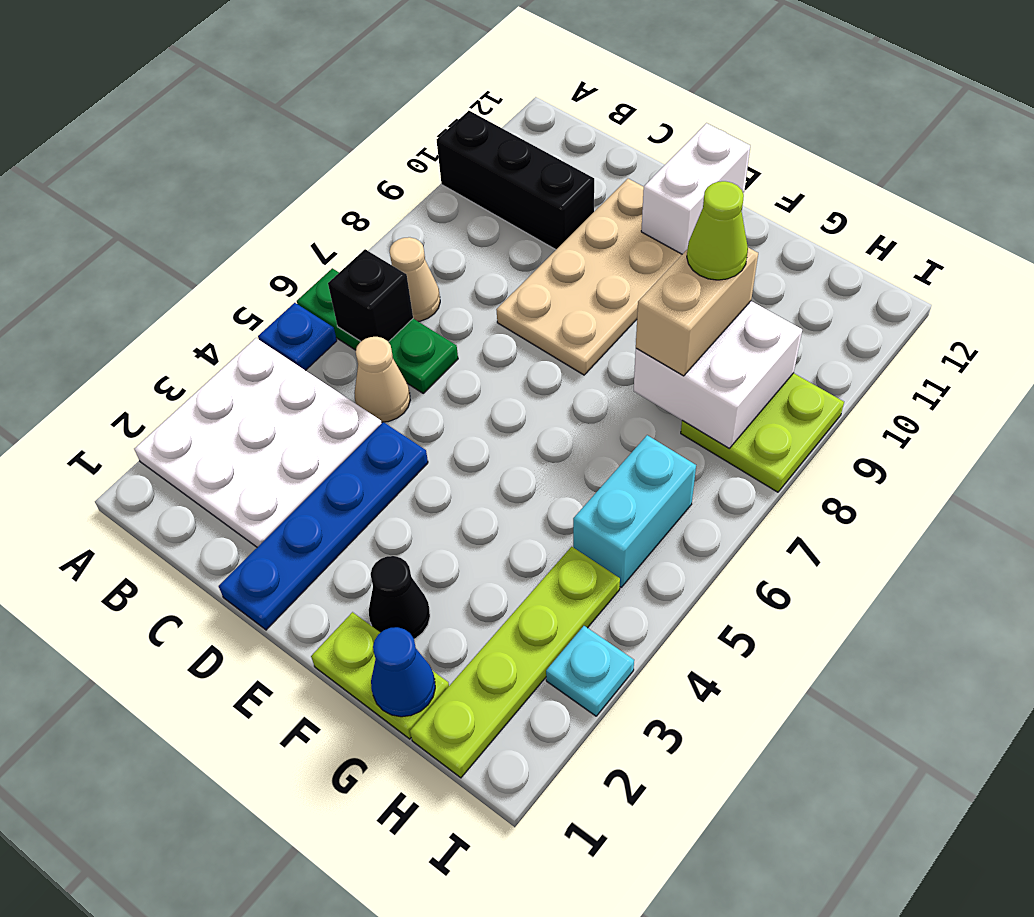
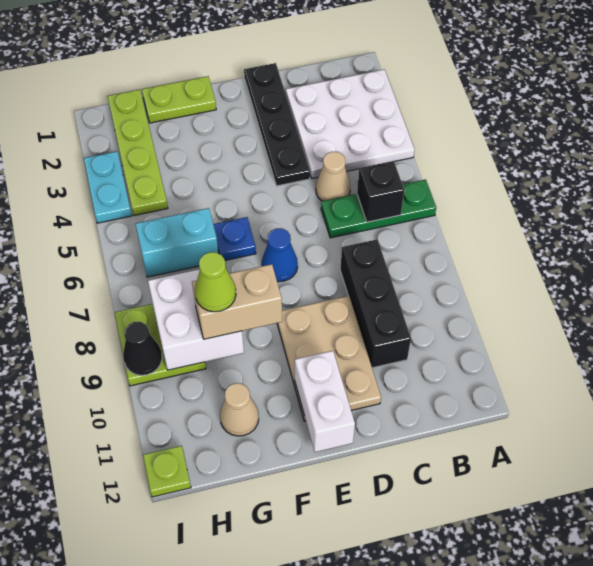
blue plate A5 level 1 -> blue plate F6 level 1
black brick A10:C10 level 1 -> black brick C8:C10 level 1
tan cone B7 level 1 -> tan cone G11 level 1
blue plate D1:D4 level 1 -> black plate D1:D4 level 1
tan plate D8:E11 level 1 -> tan plate D9:E11 level 1
black cone F2 level 1 -> black cone I9 level 2
blue cone G1 level 2 -> blue cone E7 level 1
tan brick G8:G9 level 3 -> tan brick F9:G9 level 3
cyan brick H5:H6 level 1 -> cyan brick G6:H6 level 1
cyan plate I3 level 1 -> cyan plate I3:I4 level 1
none -> lime plate I12 level 1

